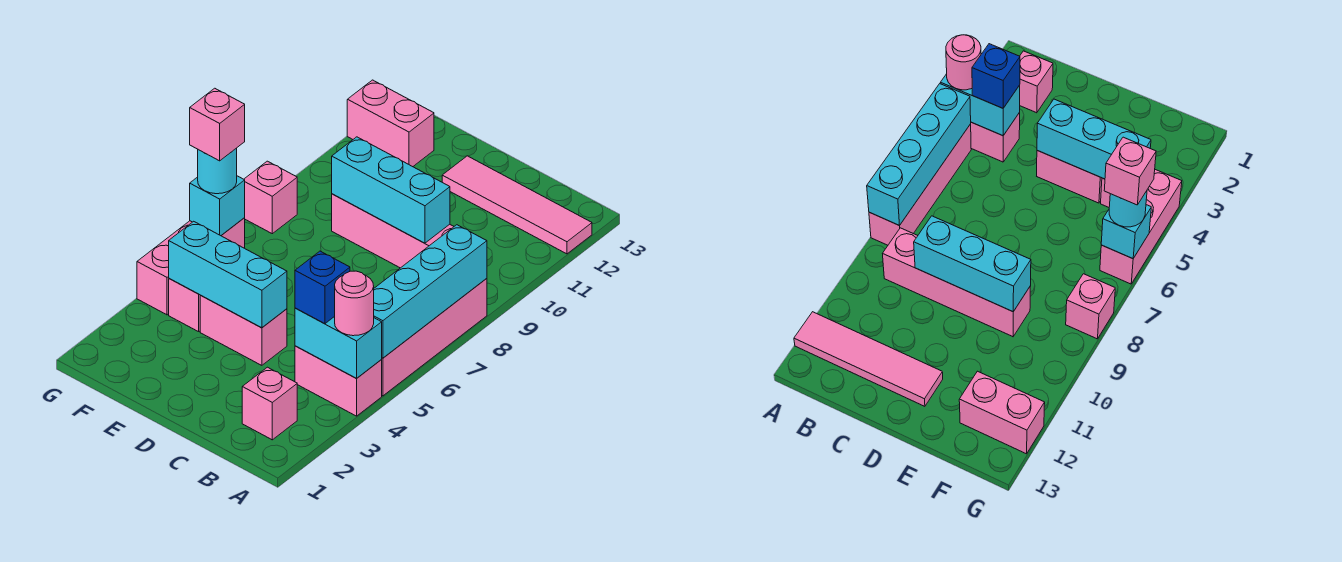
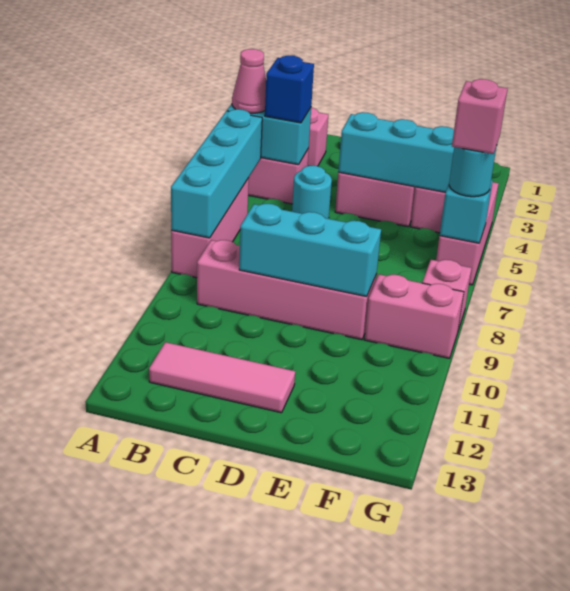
pink round brick A4 level 3 -> pink cone A4 level 3
pink brick A5:A8 level 1 -> pink brick A6:A8 level 1
pink tile A12:D12 level 1 -> pink tile B12:D12 level 1
none -> cyan round brick C5 level 1
pink brick F12:G12 level 1 -> pink brick F9:G9 level 1

